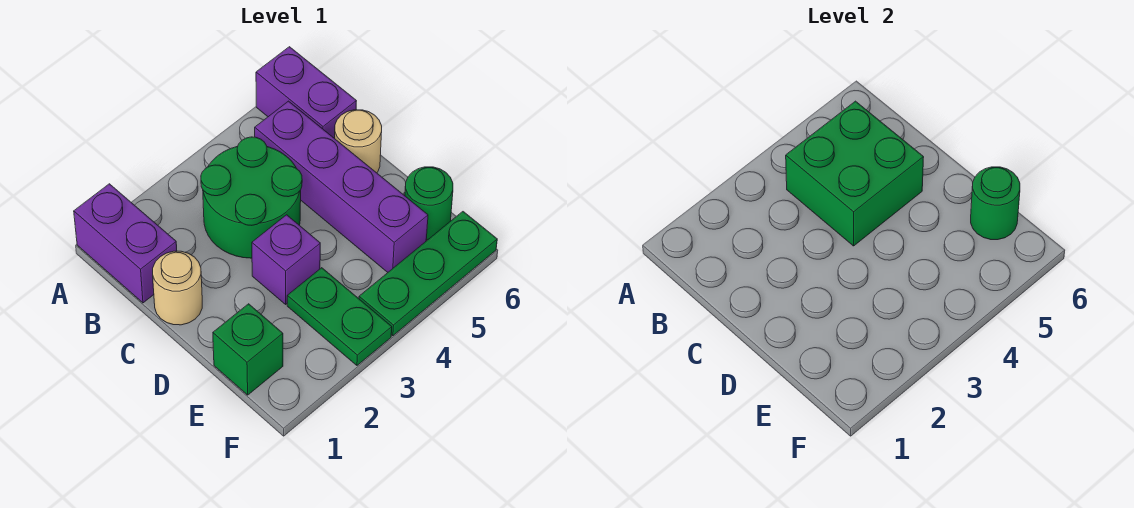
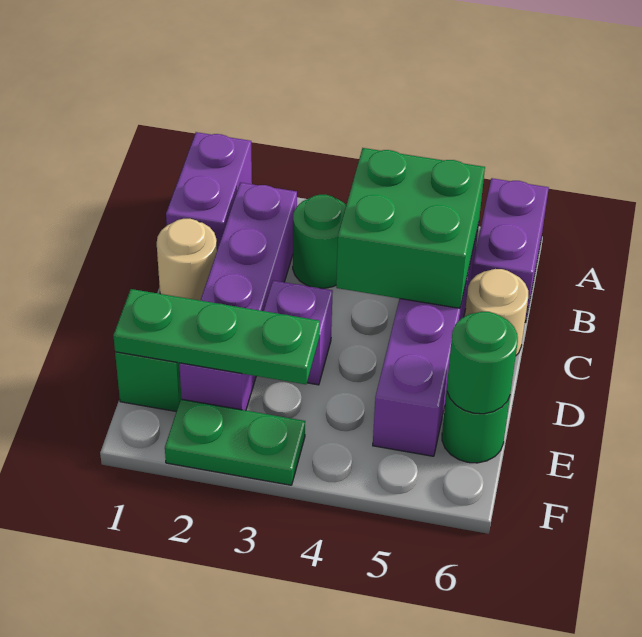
none -> purple brick B2:E2 level 1
green round brick B3:C4 level 1 -> green round brick B3 level 1
green plate E3:F3 level 1 -> green plate F2:F3 level 1
green plate F4:F6 level 1 -> green plate E1:E3 level 2

